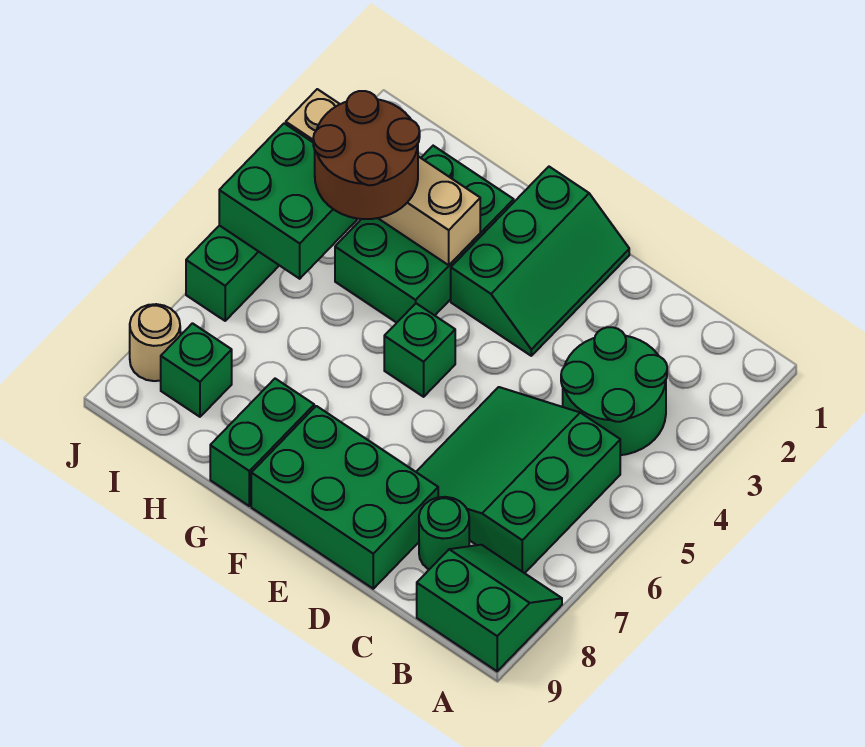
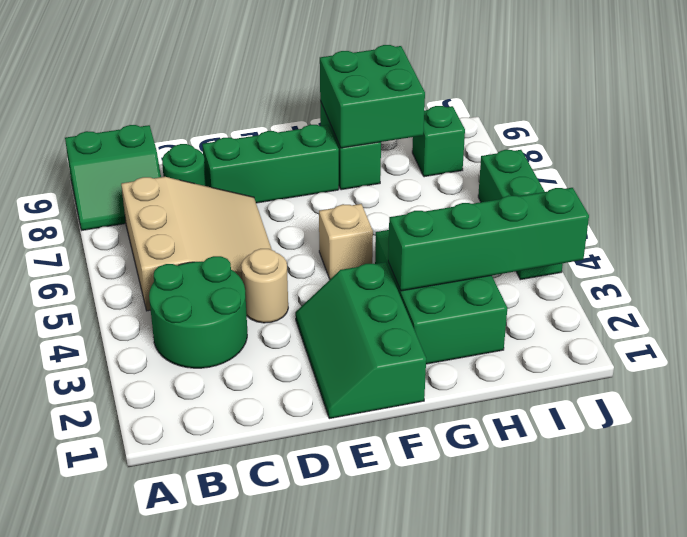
green slope B5:D7 level 1 top B -> tan slope B5:D7 level 1 top B
green brick D8:F9 level 1 -> green brick D8:F8 level 1
green brick F5 level 1 -> tan brick F5 level 1
tan brick G3:J3 level 2 -> green brick G3:J3 level 2
brown round brick H3:I4 level 3 -> none
green brick I4:J5 level 2 -> green brick G8:H9 level 2
tan round brick J8 level 1 -> tan round brick D4 level 1

